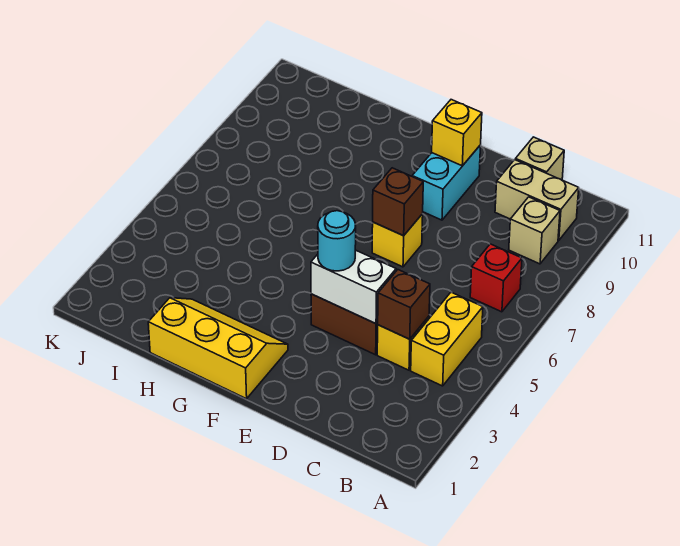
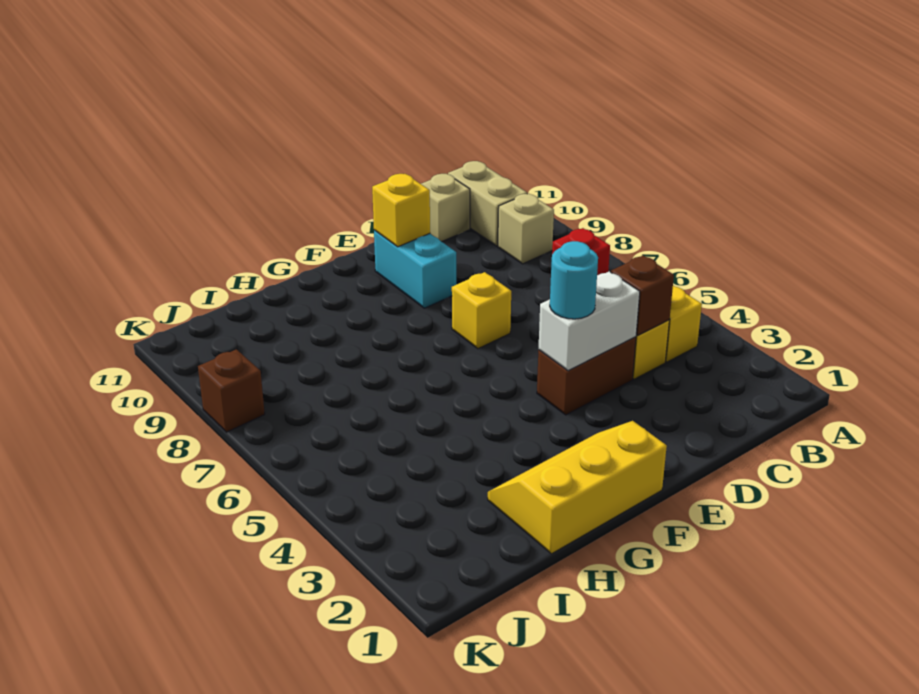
tan brick B10:C10 level 1 -> tan brick B10:B11 level 1
brown brick E7 level 2 -> brown brick K8 level 1

